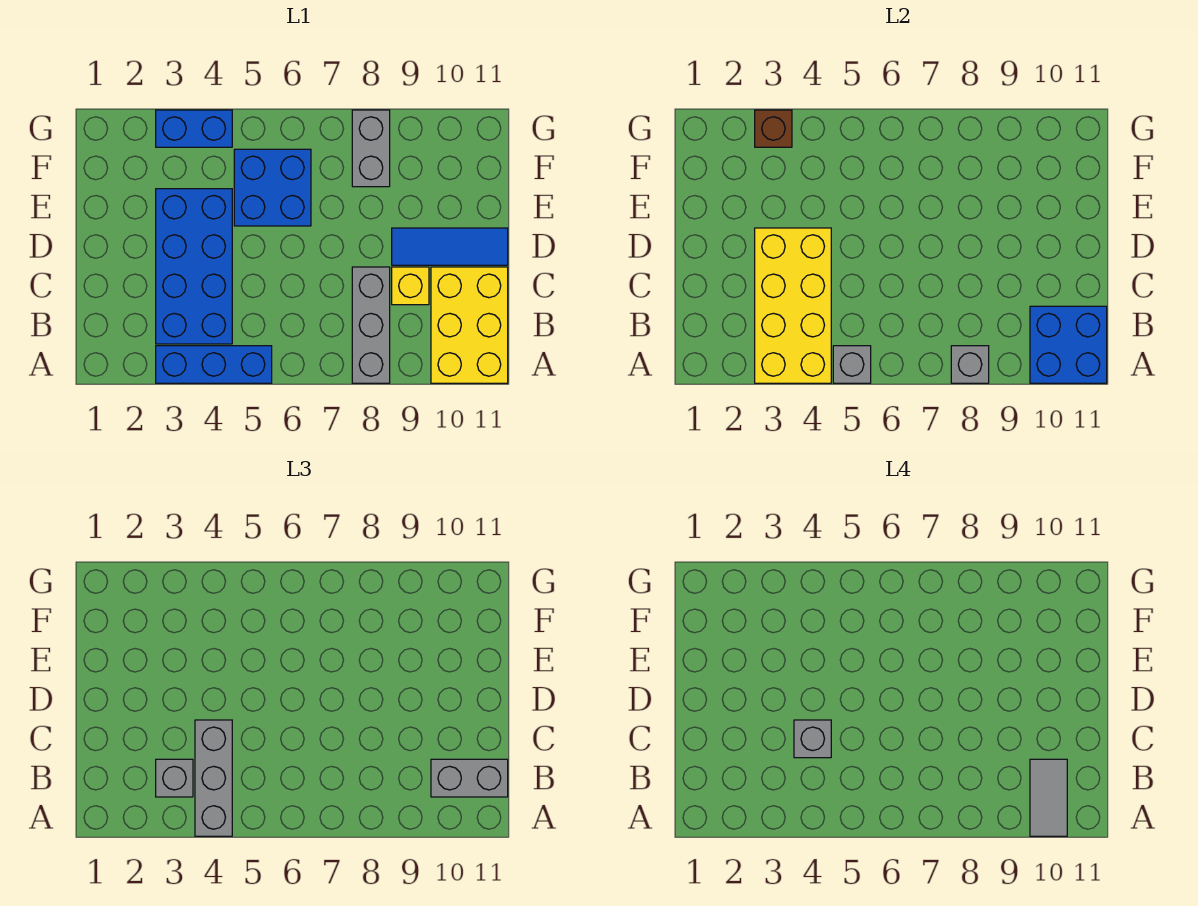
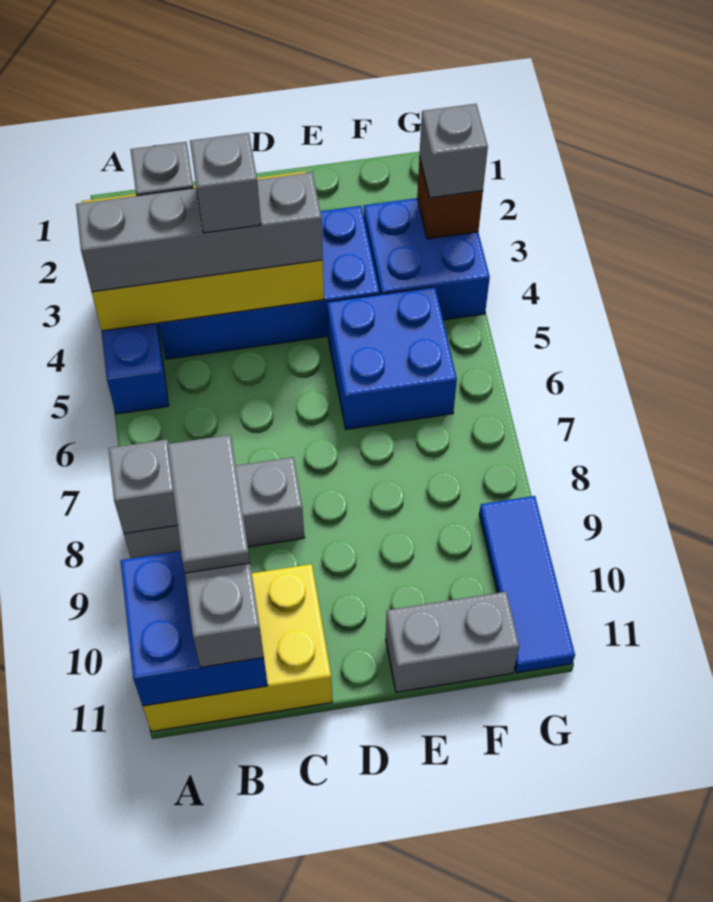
grey brick A4:C4 level 3 -> grey brick A4:D4 level 3
grey brick A5 level 2 -> grey brick G3 level 3
grey tile A10:B10 level 4 -> grey tile B9:B10 level 4
yellow brick C9 level 1 -> none
blue tile D9:D11 level 1 -> blue tile G9:G11 level 1
grey brick F8:G8 level 1 -> grey brick E11:F11 level 1
blue brick G3:G4 level 1 -> blue brick F3:G4 level 1

